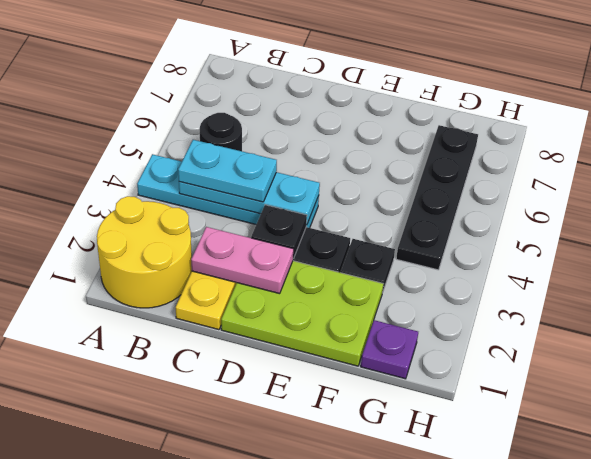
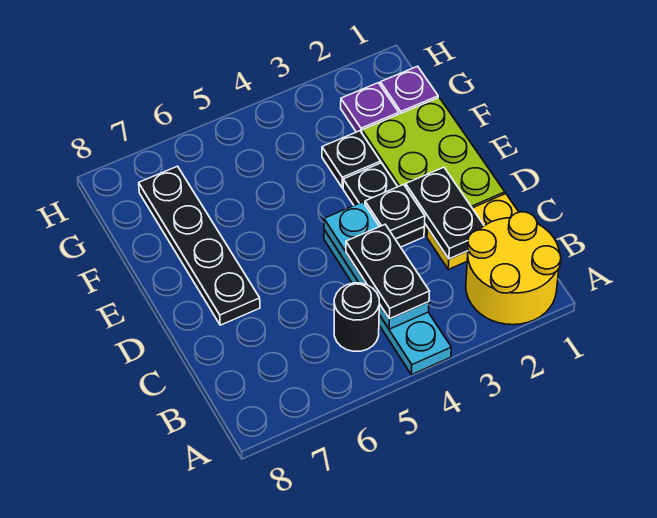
cyan plate B4:C4 level 3 -> black plate B4:C4 level 3
pink plate C2:D2 level 2 -> black plate C2:D2 level 2
none -> purple plate G2 level 1
black plate G4:G7 level 1 -> black plate D7:G7 level 1

